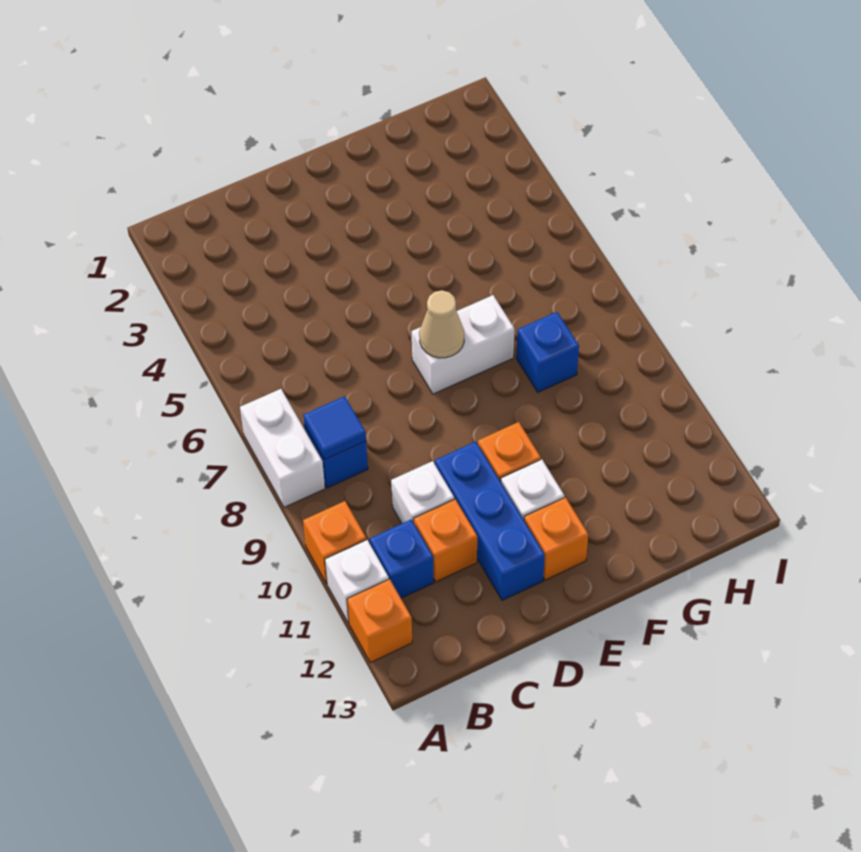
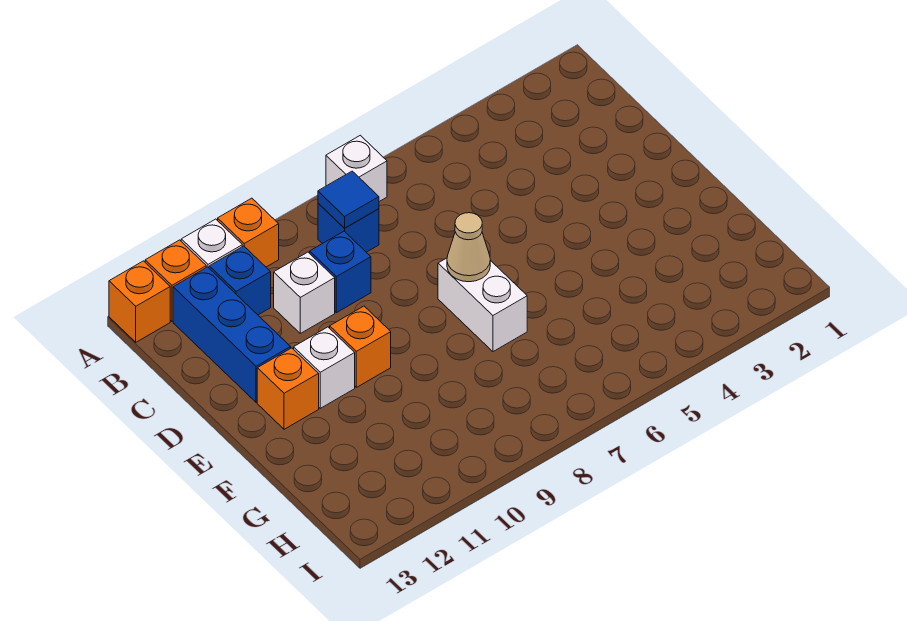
white brick A7:A8 level 1 -> white brick A7 level 1
orange brick C11 level 1 -> orange brick A13 level 1
blue brick D10:D12 level 1 -> blue brick B12:D12 level 1
blue brick G8 level 1 -> blue brick C9 level 1

